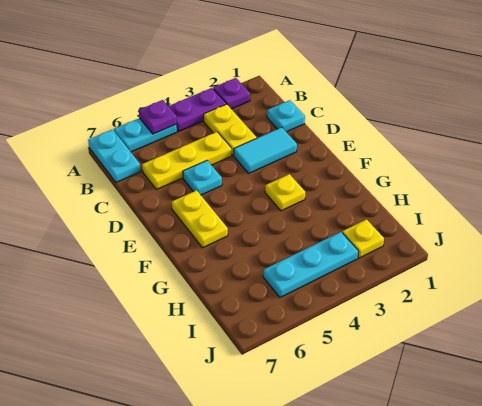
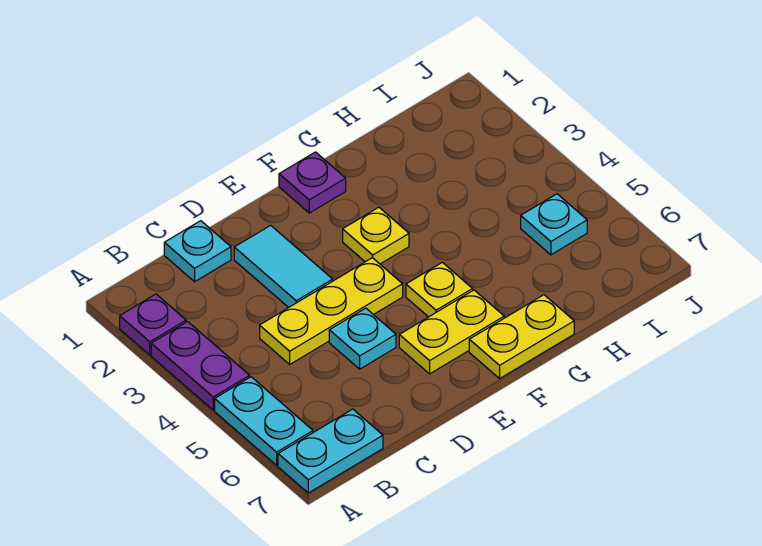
purple plate A5 level 2 -> purple plate F1 level 1
yellow plate B3:C3 level 1 -> yellow plate F7:G7 level 1
yellow plate C4:C6 level 1 -> yellow plate C4:E4 level 1
yellow plate I2 level 1 -> yellow plate F5 level 1
cyan plate I3:I5 level 1 -> cyan plate I5 level 1

